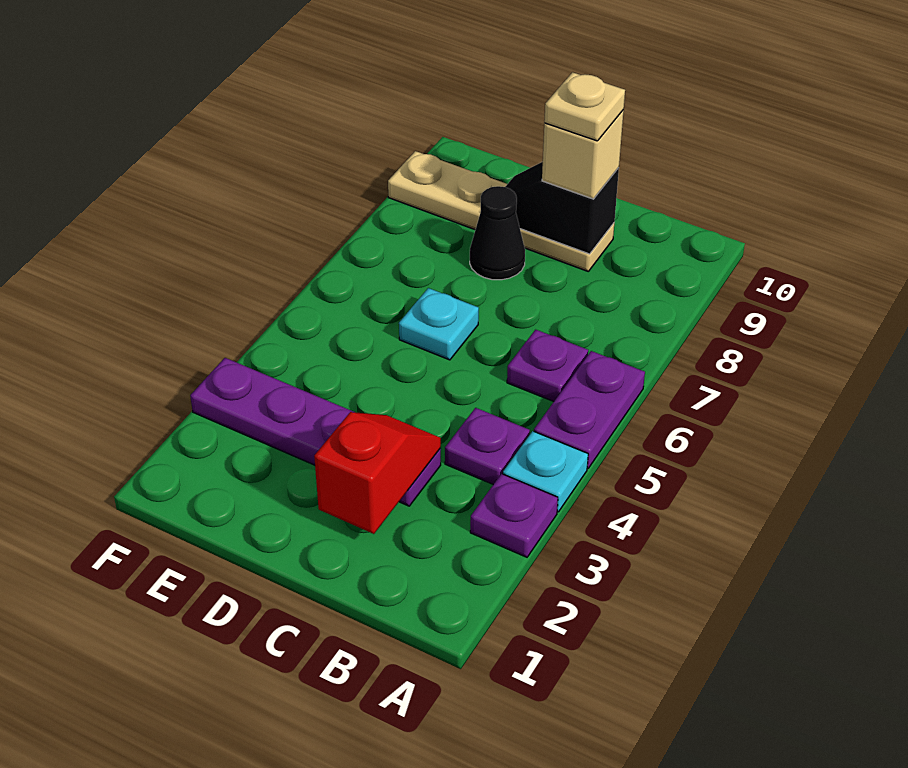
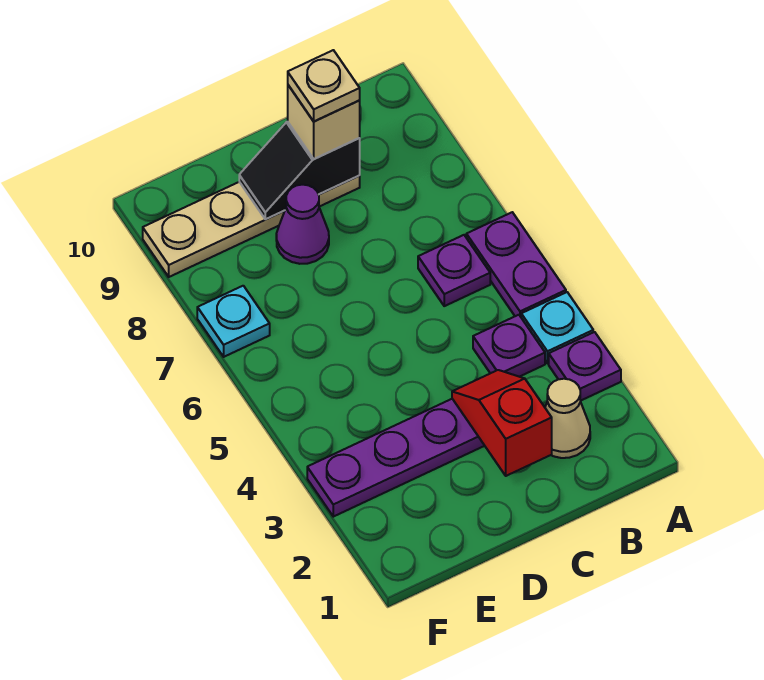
none -> tan cone B2 level 1
cyan plate D6 level 1 -> cyan plate F7 level 1
black cone D8 level 1 -> purple cone D8 level 1

